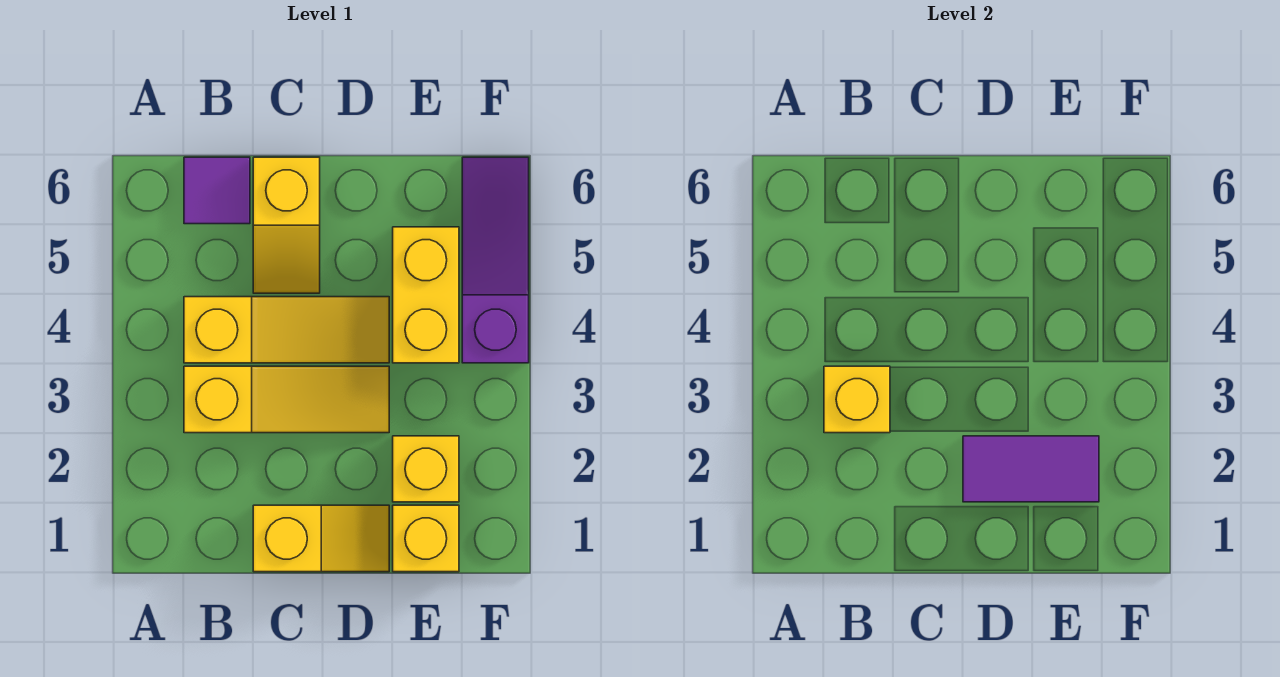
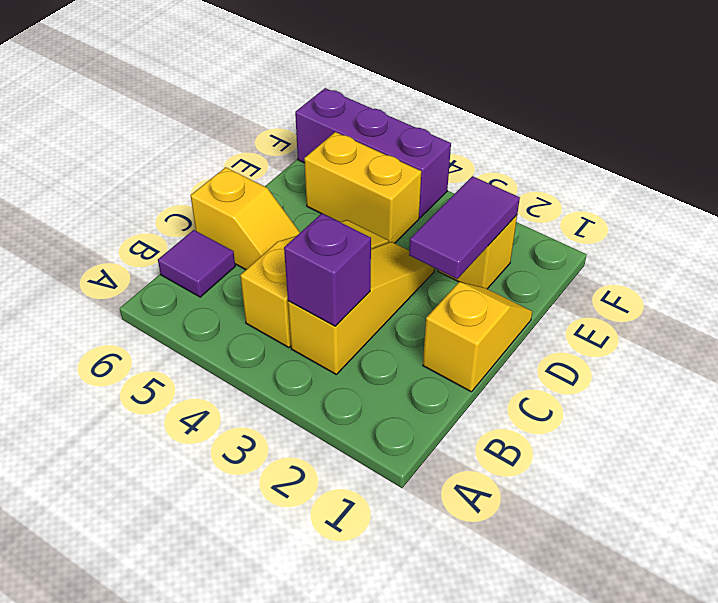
yellow brick B3 level 2 -> purple brick B3 level 2
yellow brick E1 level 1 -> none
purple slope F4:F6 level 1 top 4 -> purple brick F4:F6 level 1

